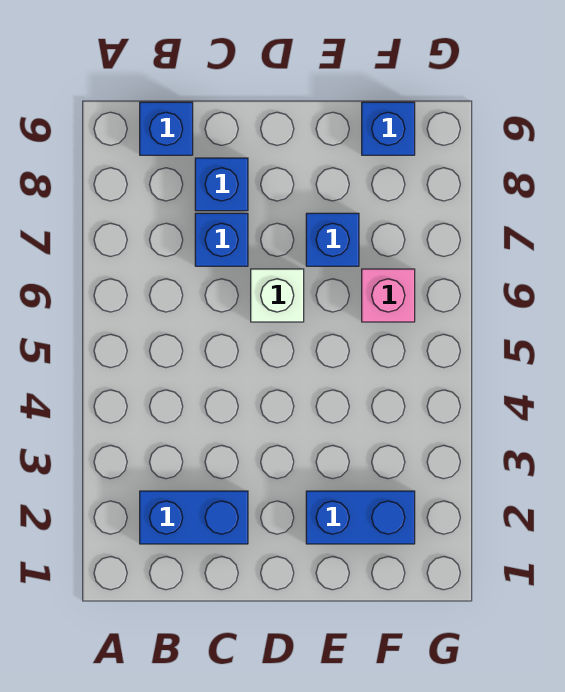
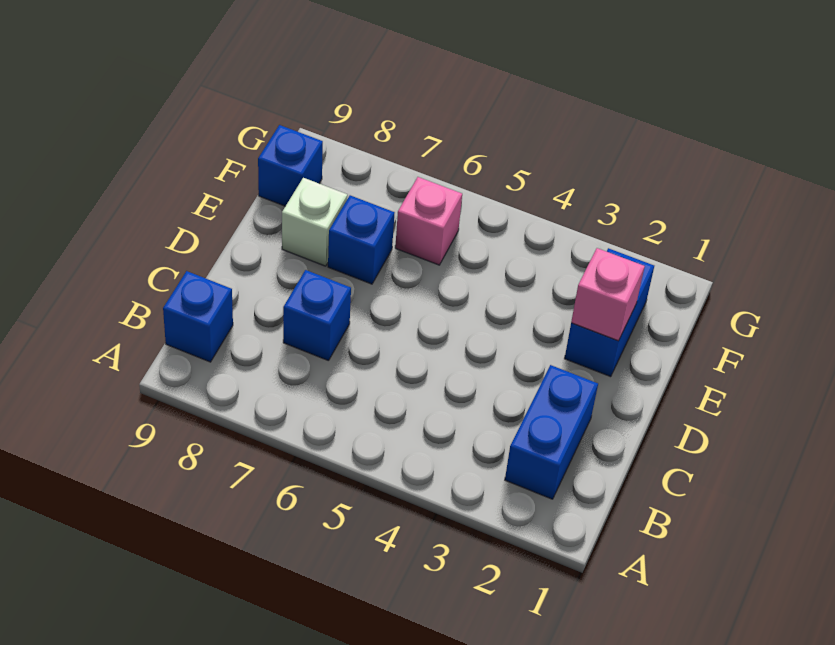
blue brick C8 level 1 -> none
white brick D6 level 1 -> white brick E8 level 1
none -> pink brick E2 level 2

